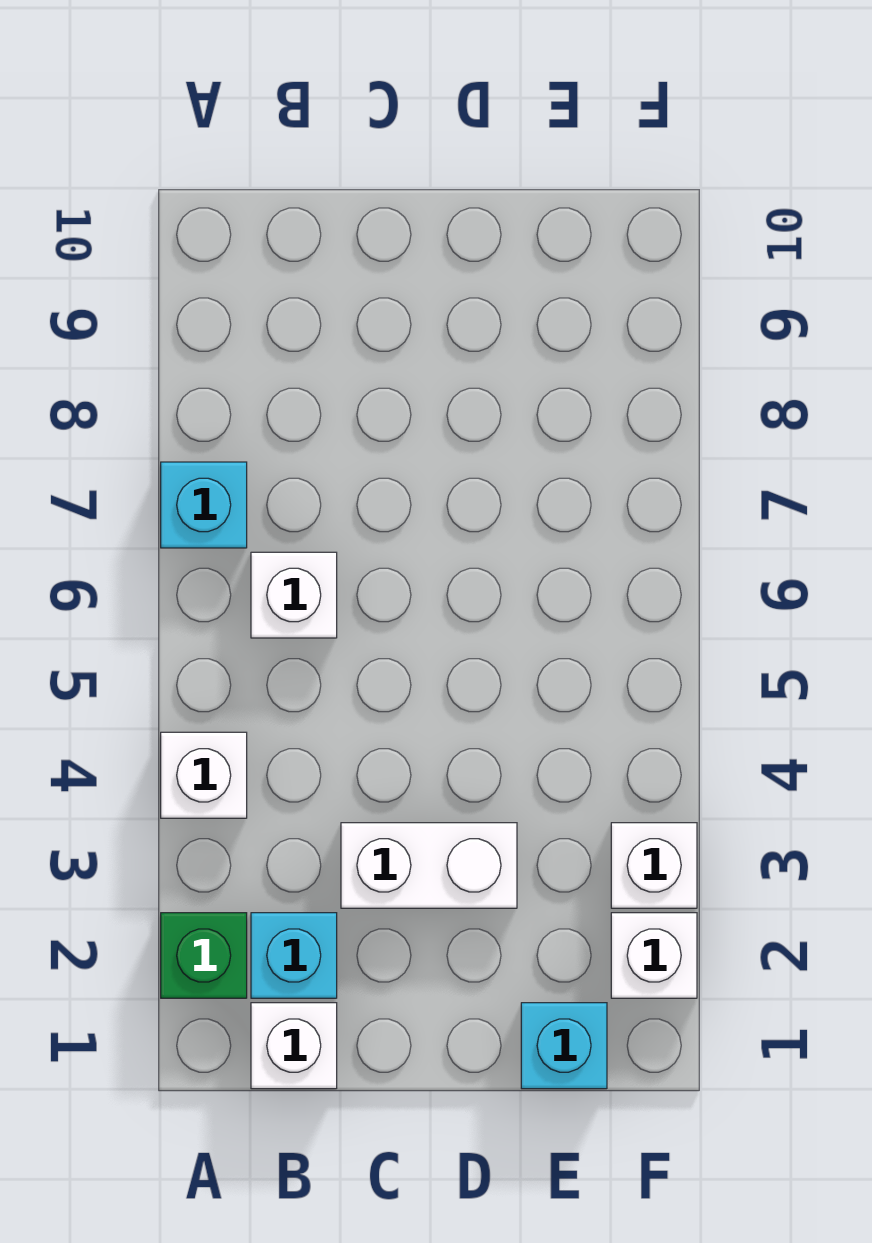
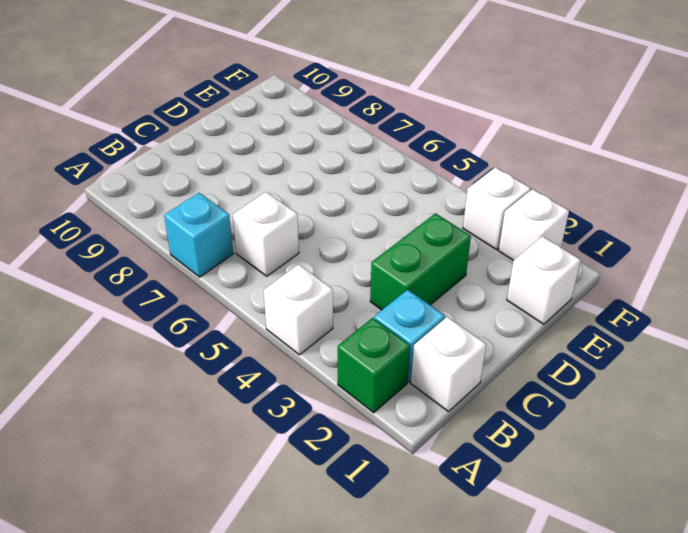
white brick C3:D3 level 1 -> green brick C3:D3 level 1
cyan brick E1 level 1 -> white brick E1 level 1

